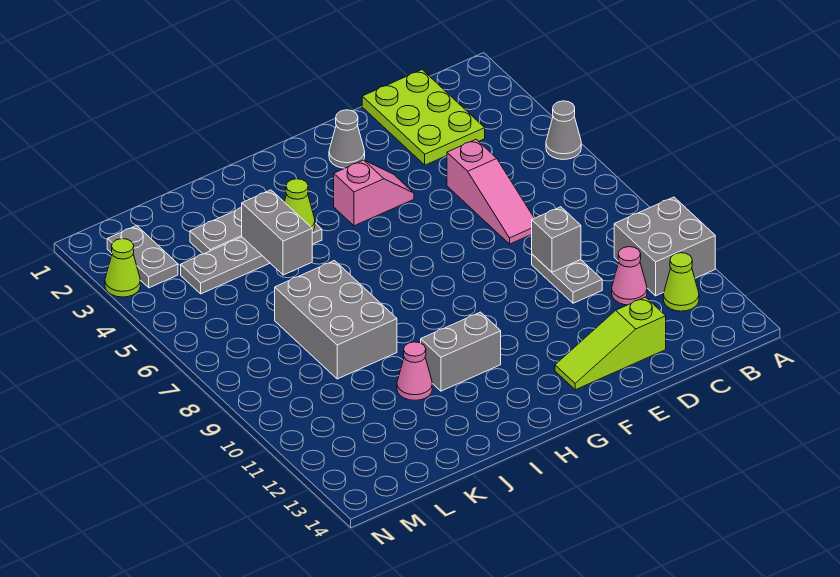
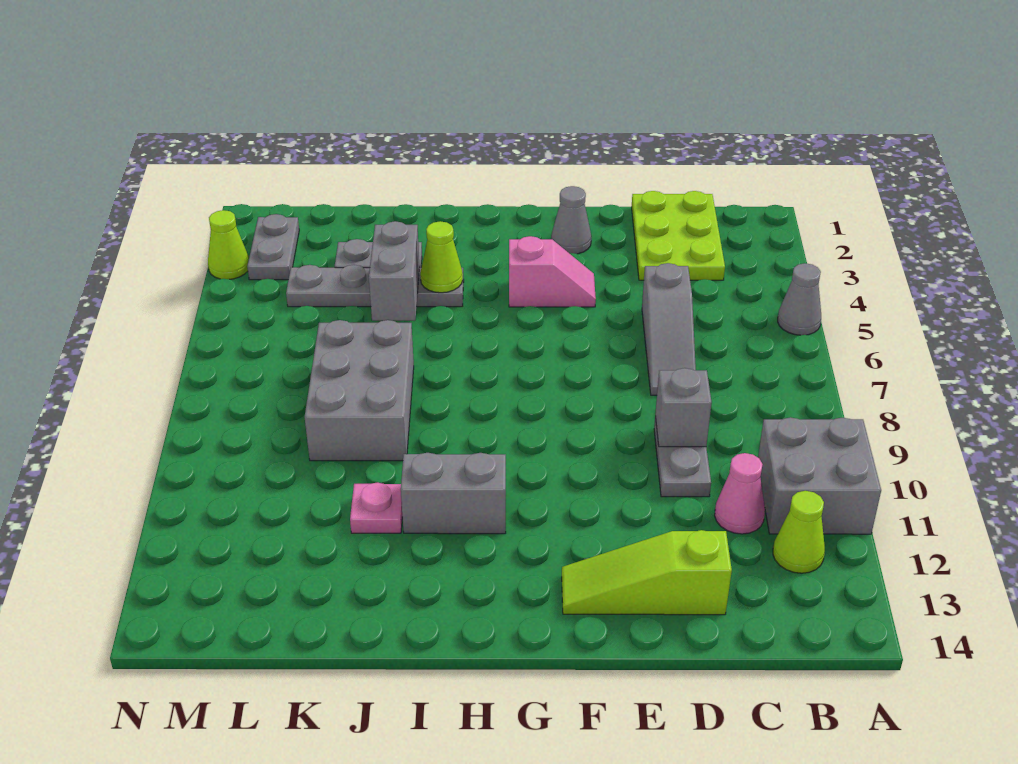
pink slope D5:D7 level 1 top 5 -> grey slope D5:D7 level 1 top 5
pink cone J11 level 1 -> pink plate J11 level 1

